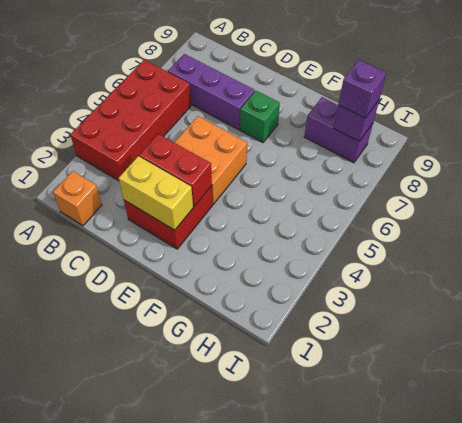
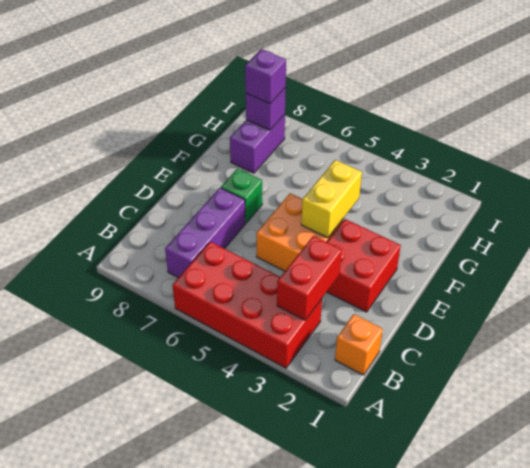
yellow brick D2:E2 level 2 -> yellow brick E4:F4 level 2
red brick D3:E3 level 2 -> red brick B3:C3 level 2

